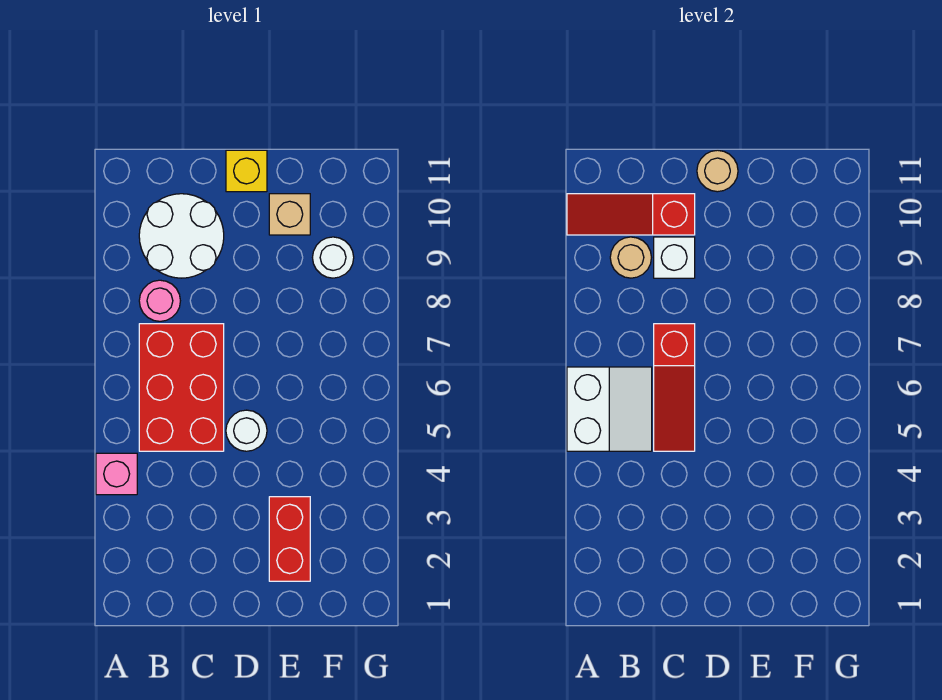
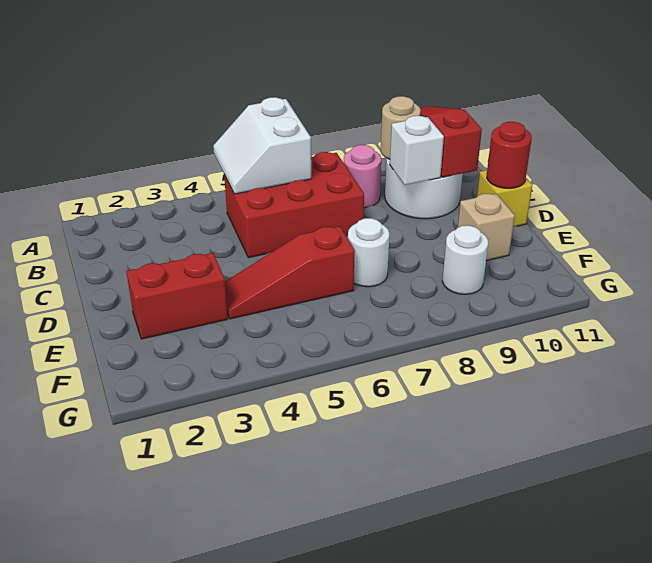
pink brick A4 level 1 -> none
white slope A5:B6 level 2 top A -> white slope A5:B6 level 2 top 6
red slope C5:C7 level 2 top 7 -> red slope E4:E6 level 1 top 6
white round brick D5 level 1 -> white round brick E7 level 1
tan round brick D11 level 2 -> red round brick D11 level 2

